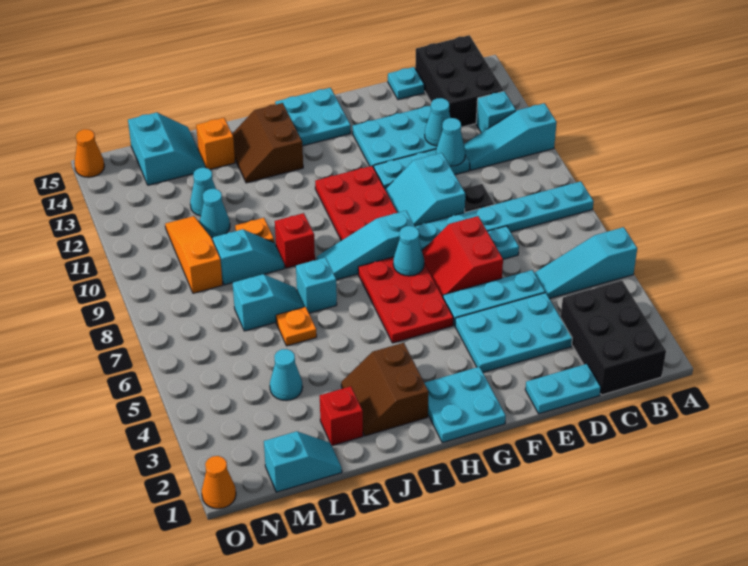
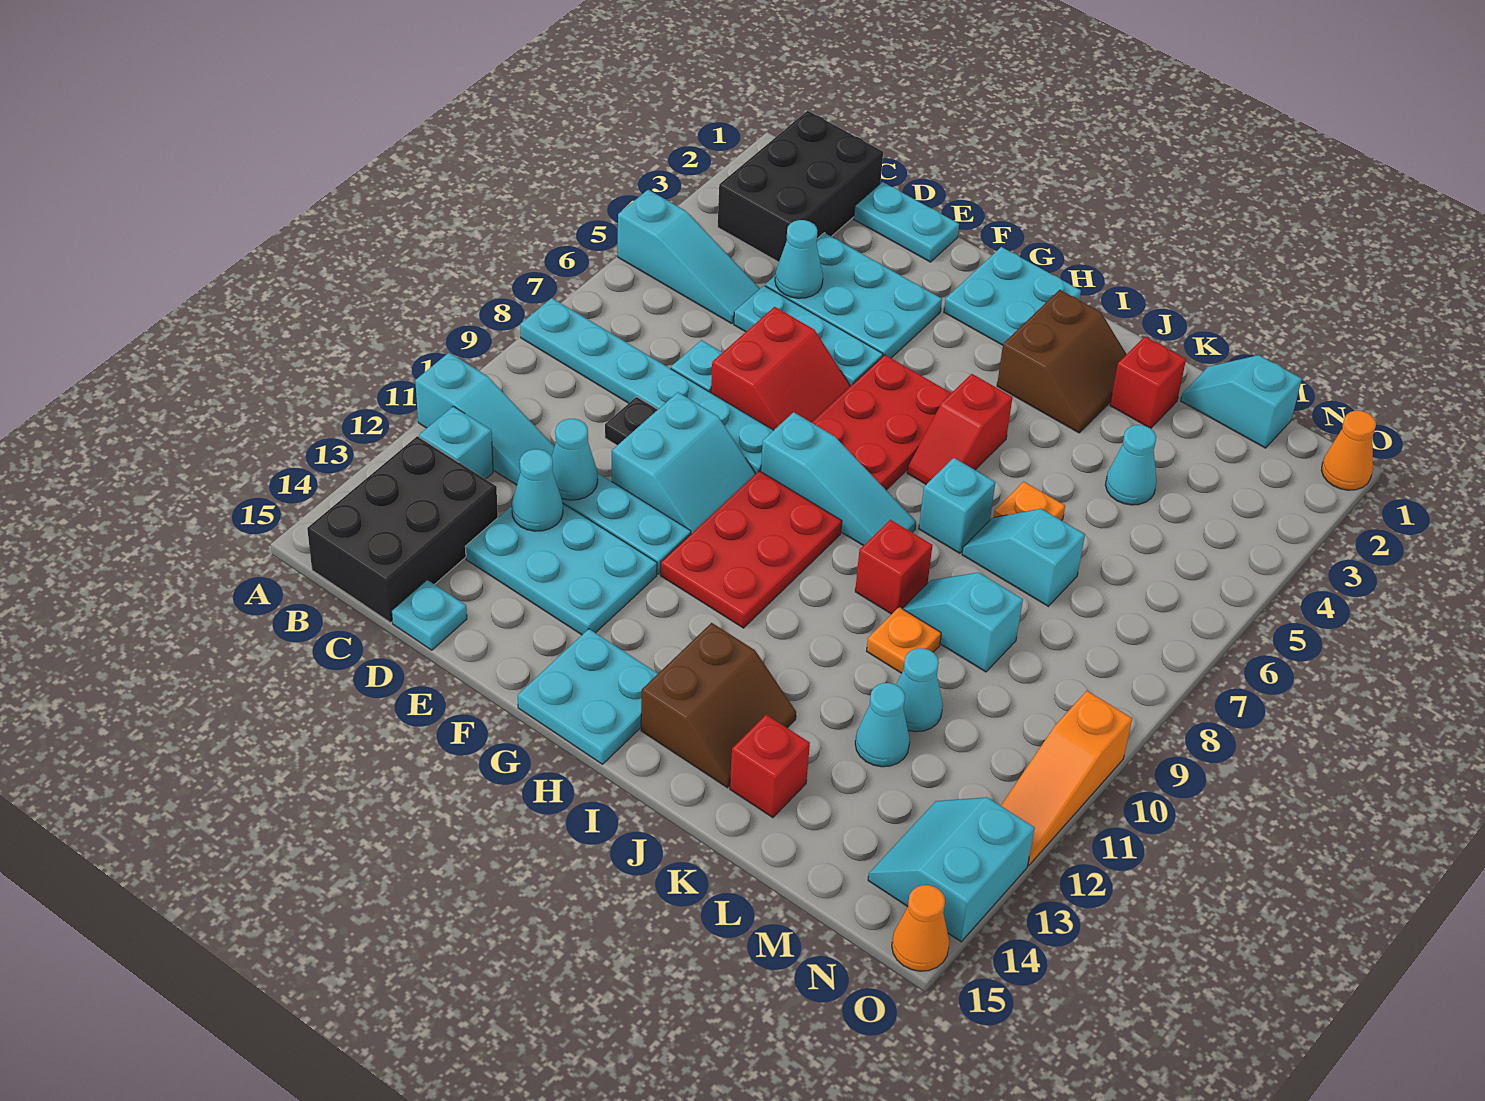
cyan cone G7 level 2 -> cyan cone D4 level 2
none -> red slope I5:I6 level 1 top 5
orange brick K14 level 1 -> red brick K14 level 1
cyan slope L14:M15 level 1 top M -> cyan slope N13:O14 level 1 top O
orange slope M9:M11 level 1 top 9 -> orange slope O10:O12 level 1 top 10

